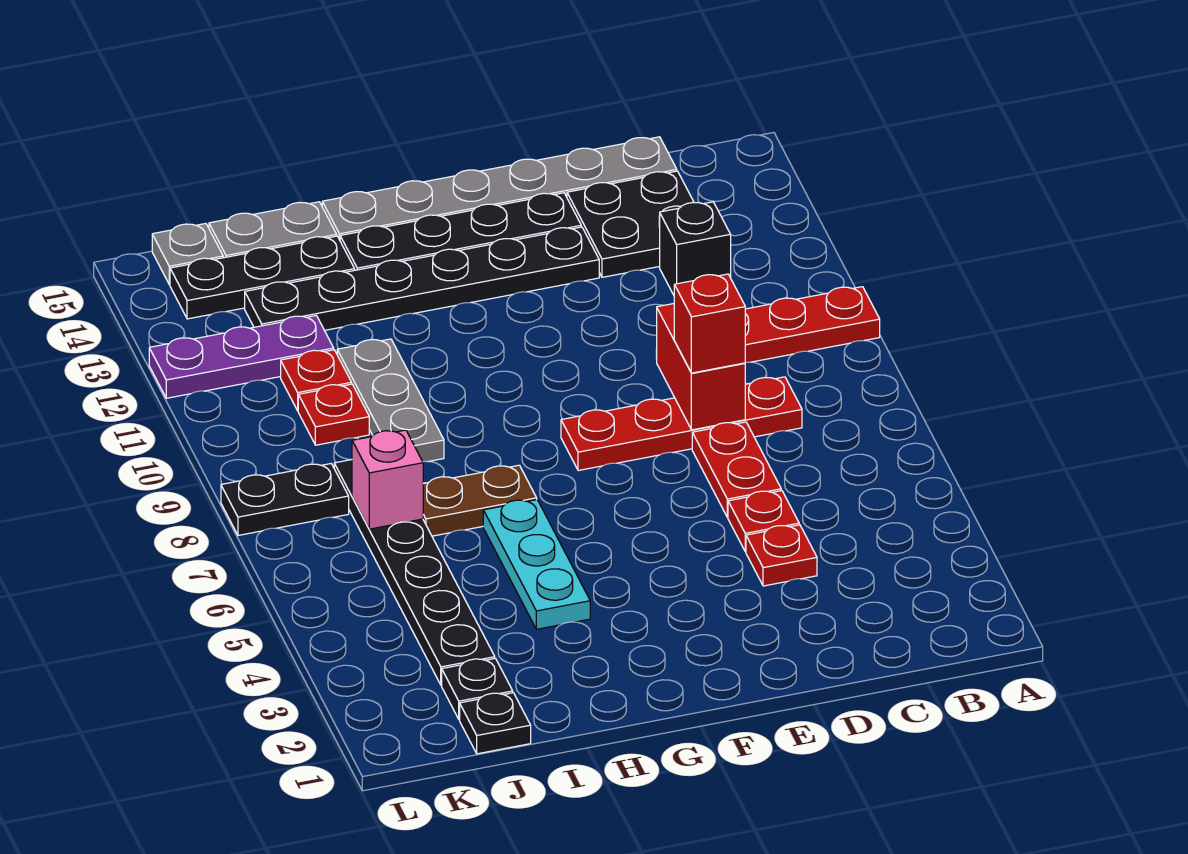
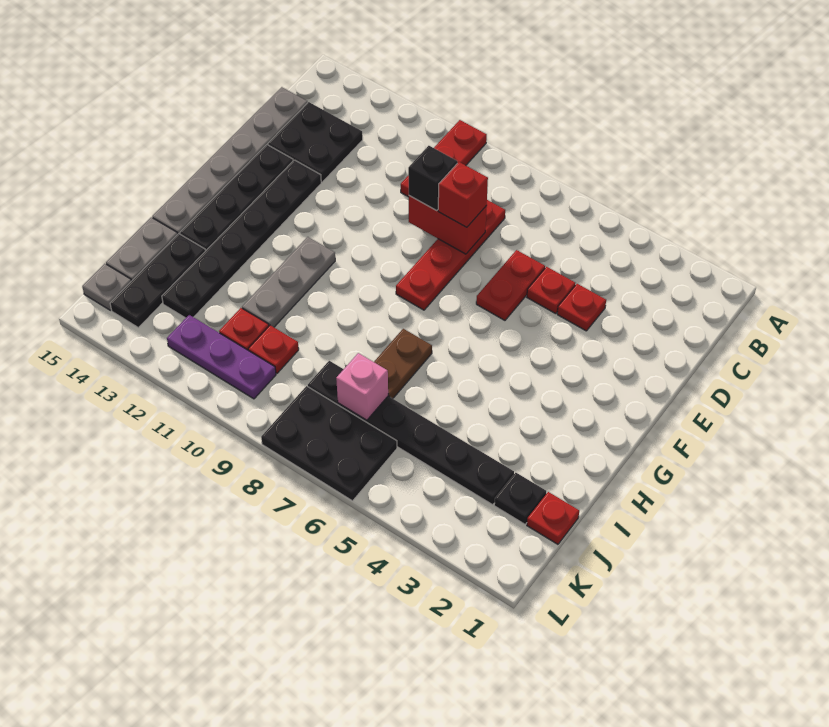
black brick C12 level 1 -> black brick D9 level 3
red plate D6:D7 level 1 -> red plate D6:E6 level 1
cyan plate H4:H6 level 1 -> none
grey plate I9:I11 level 1 -> grey plate G11:I11 level 1
black plate J1 level 1 -> red plate J1 level 1
purple plate J12:L12 level 1 -> purple plate K10:K12 level 1
black plate K8:L8 level 1 -> black plate K6:L8 level 1

